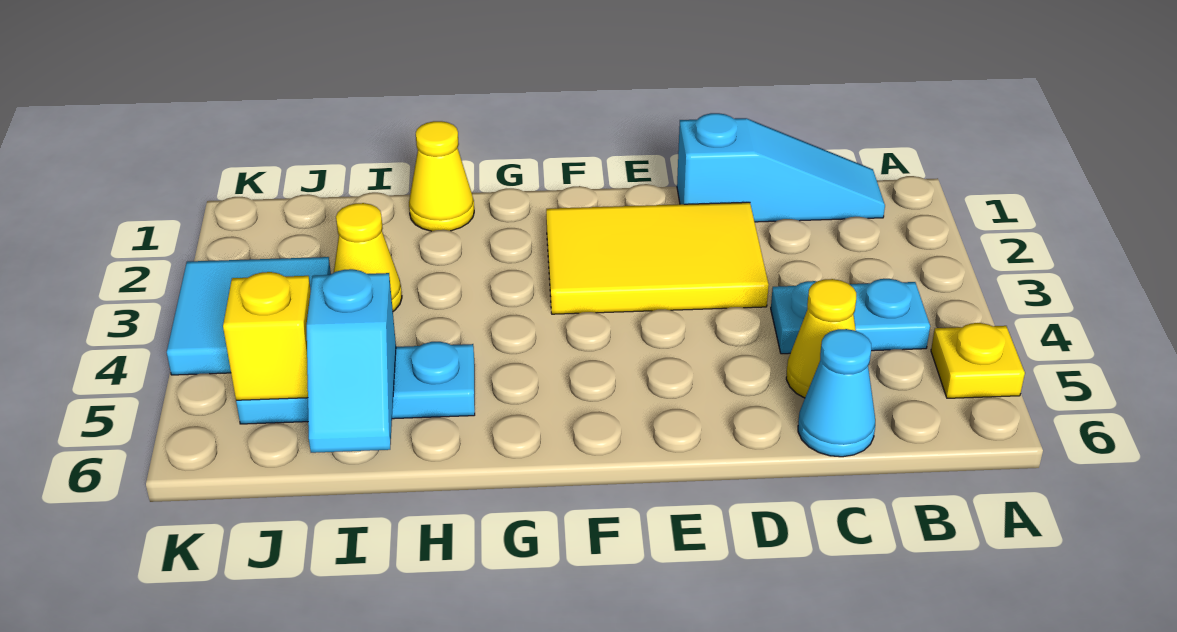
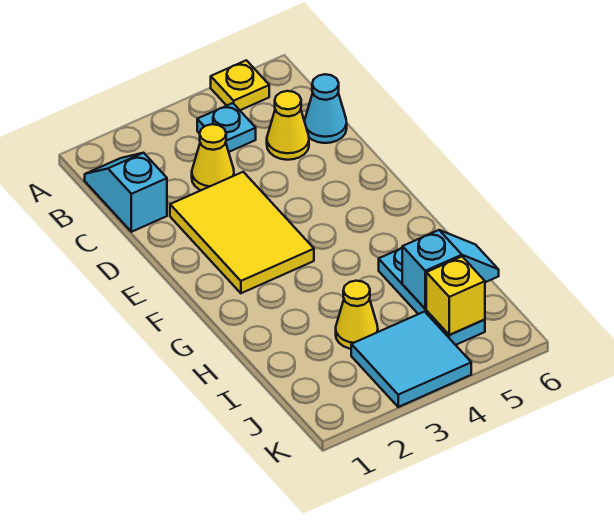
cyan slope B1:D1 level 1 top D -> cyan slope B1:C1 level 1 top C
cyan plate B4:C4 level 1 -> cyan plate B4 level 1
yellow cone H1 level 1 -> yellow cone C3 level 1

